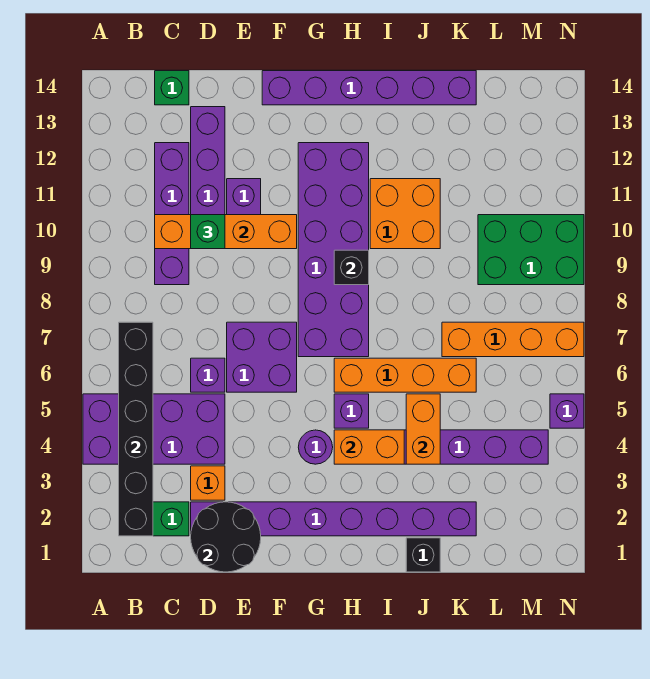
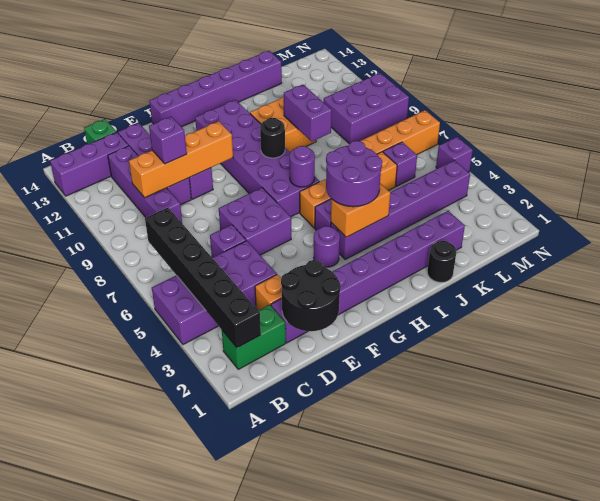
none -> purple brick A13:C13 level 1
green brick D10 level 3 -> purple brick D10 level 3
none -> purple round brick H4:I5 level 3
none -> purple round brick H7 level 2
black brick H9 level 2 -> black round brick H9 level 2
black brick J1 level 1 -> black round brick J1 level 1
orange brick J4:J5 level 2 -> none
none -> purple brick J9:J10 level 2
none -> purple brick L6 level 1
green brick L9:N10 level 1 -> purple brick L9:N10 level 1

